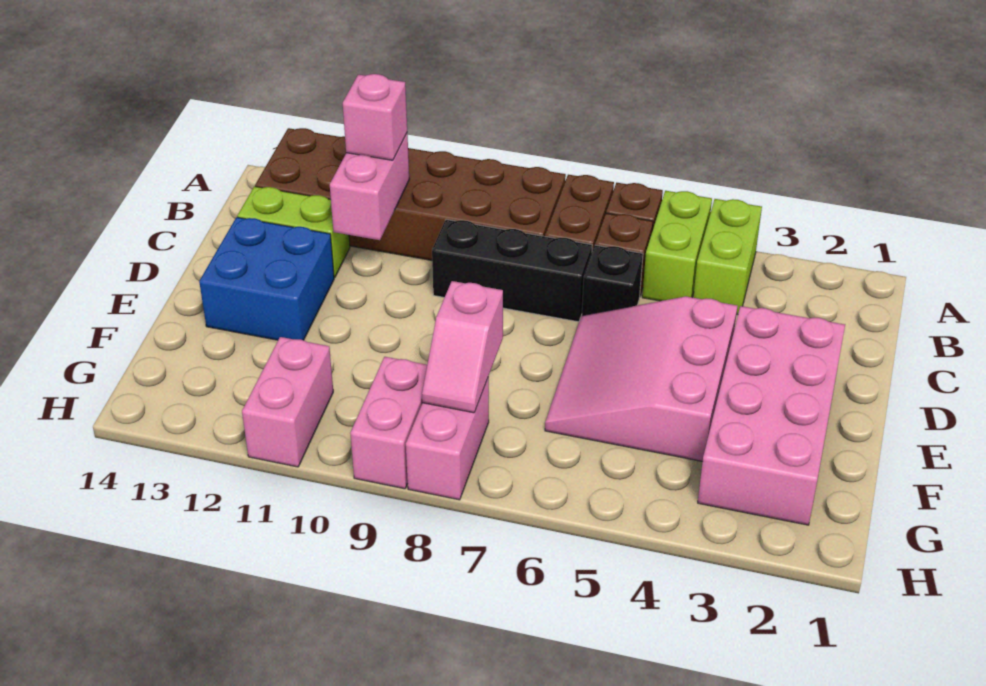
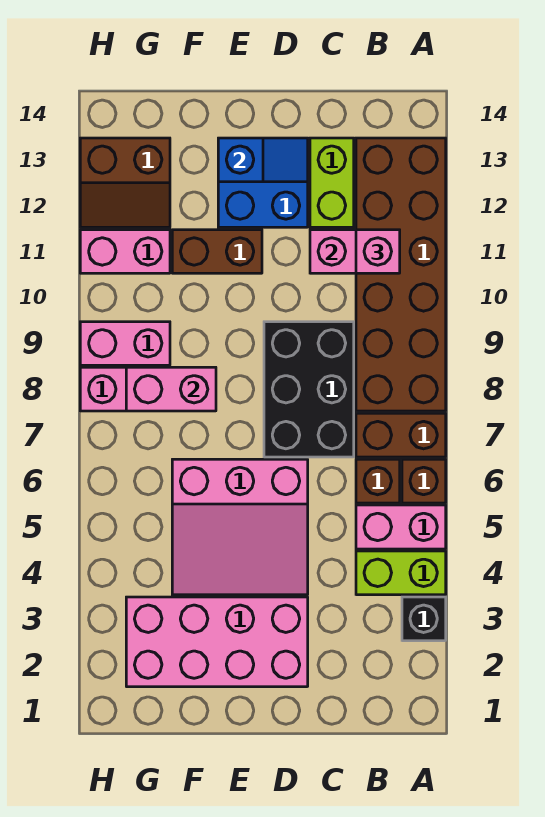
lime brick A5:B5 level 1 -> pink brick A5:B5 level 1
black brick C6 level 1 -> black brick A3 level 1
black brick C7:C9 level 1 -> black brick C7:D9 level 1
pink slope D4:F6 level 1 top 4 -> pink slope D4:F6 level 1 top 6
none -> blue slope D13:E13 level 2 top E
none -> brown brick E11:F11 level 1
pink slope F8:G8 level 2 top F -> pink brick F8:G8 level 2
none -> brown slope G12:H13 level 1 top 13

